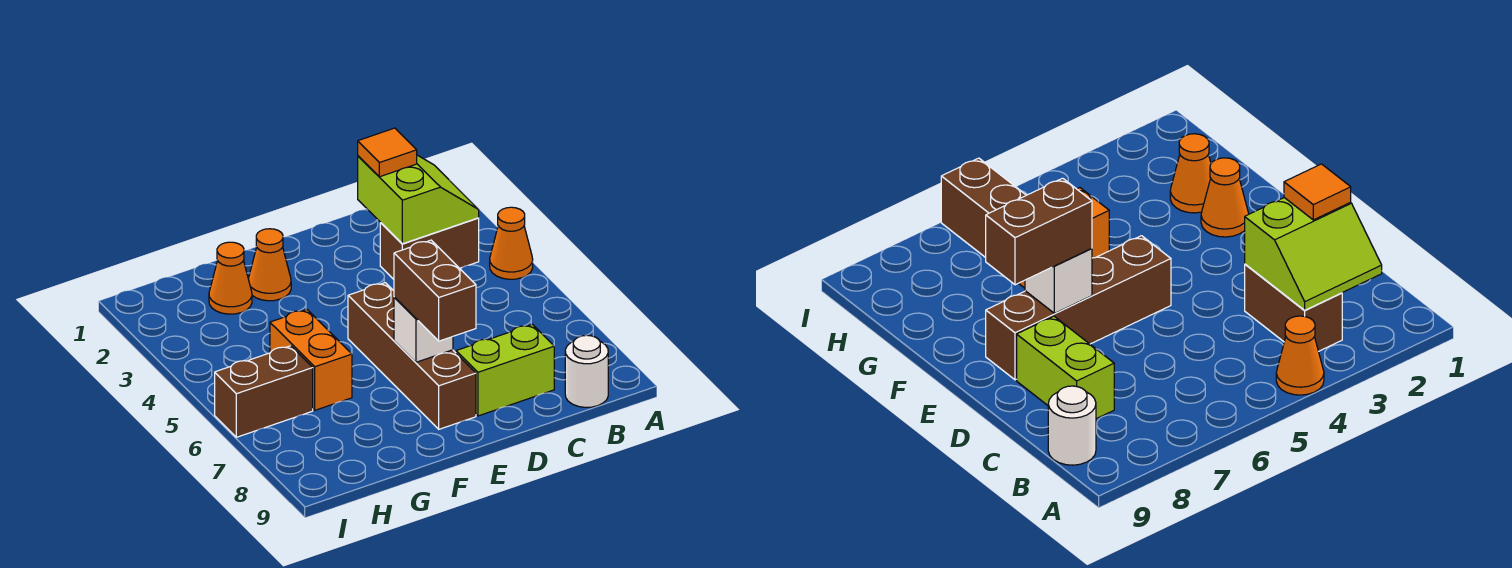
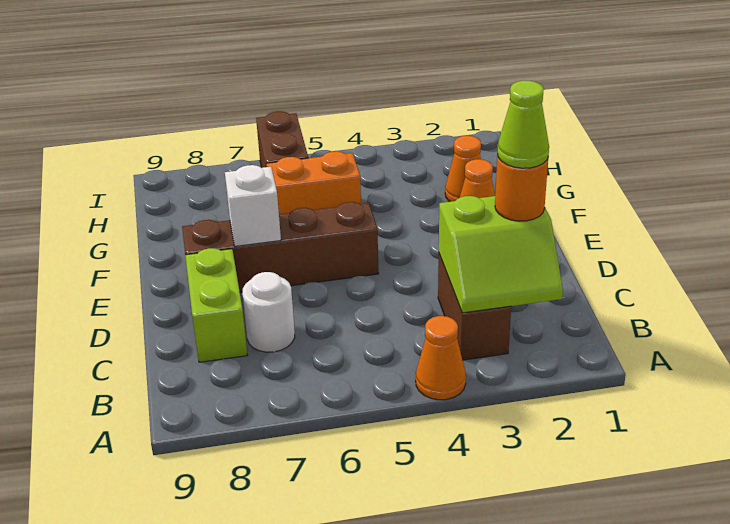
white round brick B9 level 1 -> white round brick C7 level 1
orange tile C2 level 3 -> orange round brick C2 level 3
none -> lime cone C2 level 4
brown brick E7:E8 level 3 -> none

